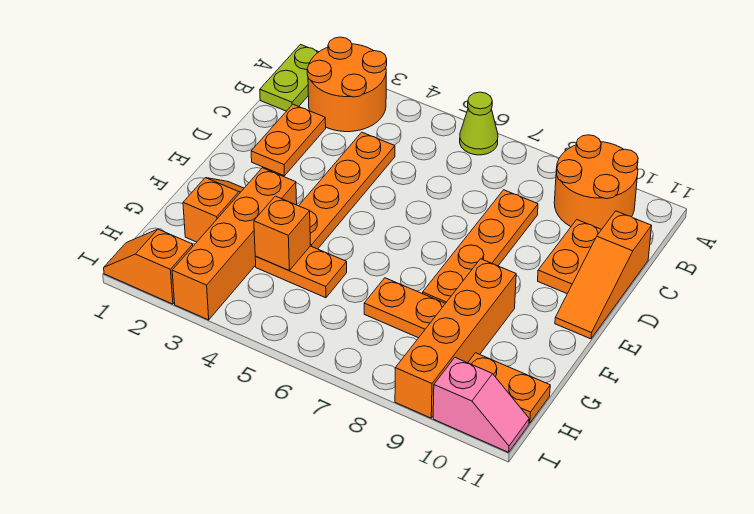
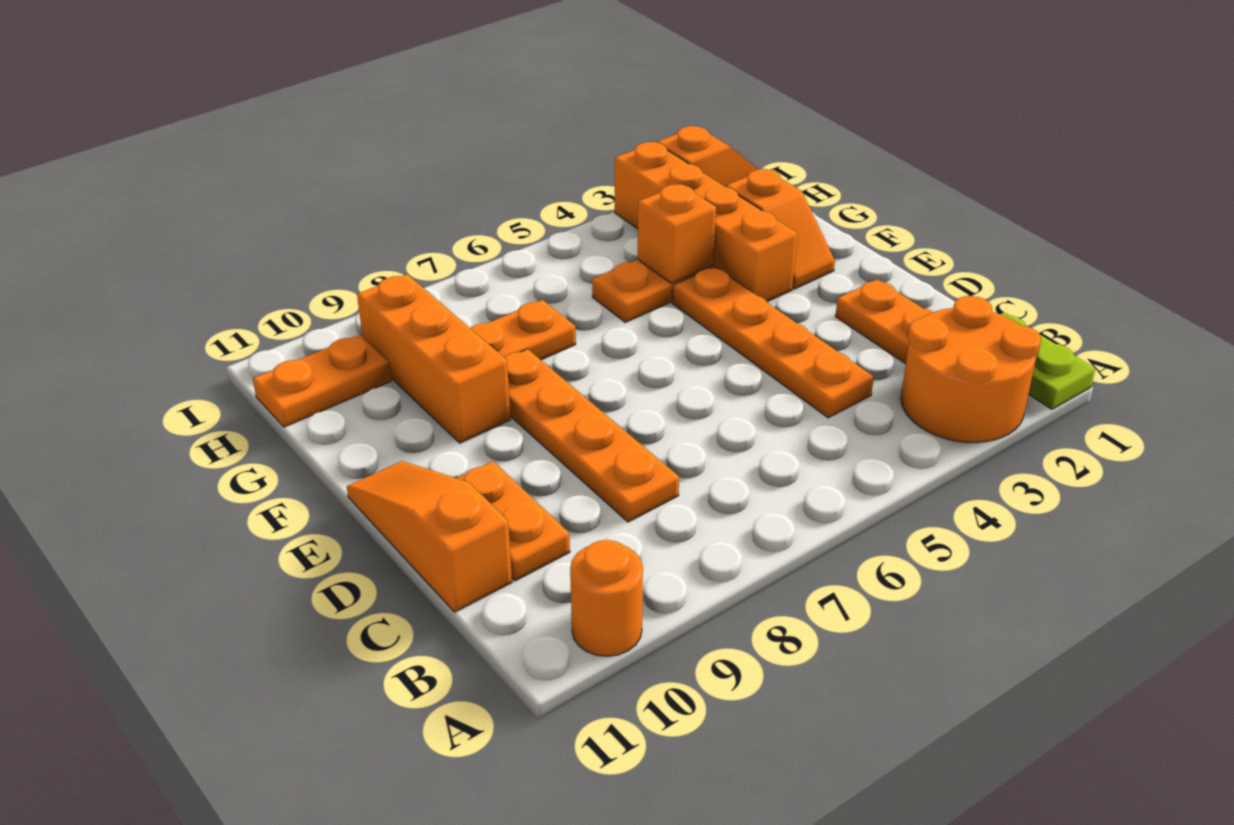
lime cone A6 level 1 -> none
orange round brick A9:B10 level 1 -> orange round brick A10 level 1
orange brick F9:I9 level 1 -> orange brick F9:H9 level 1
pink slope I10:I11 level 1 top 10 -> none

